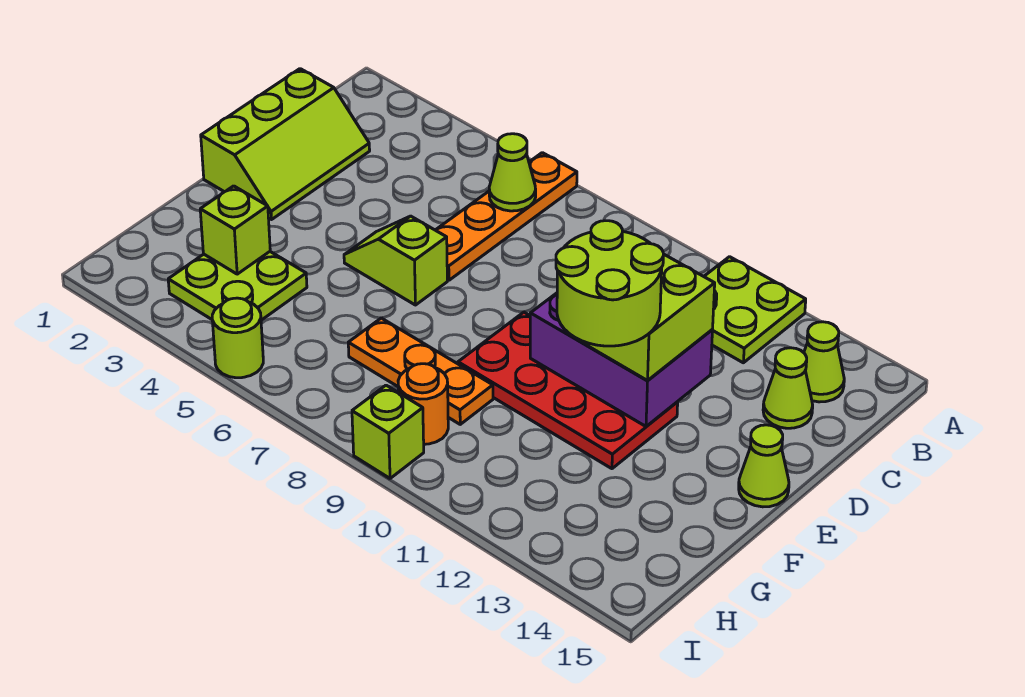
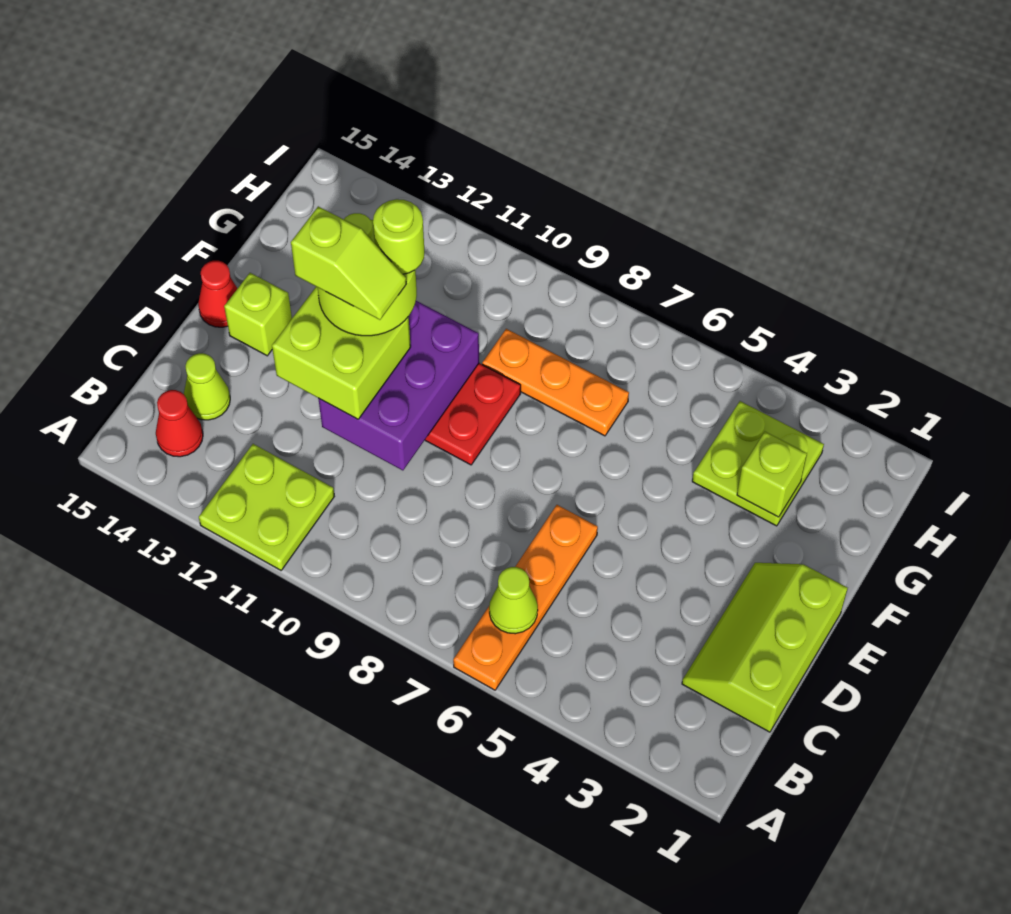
lime cone B14 level 1 -> red cone B14 level 1
purple brick D10:E12 level 2 -> purple brick D10:F11 level 2
lime slope E5:E6 level 1 top 6 -> lime slope E11:E12 level 5 top 12
lime cone E15 level 1 -> red cone E15 level 1
orange round brick H9 level 1 -> none
lime round brick I5 level 1 -> lime round brick F11 level 5
lime brick I9 level 1 -> lime brick E14 level 1

